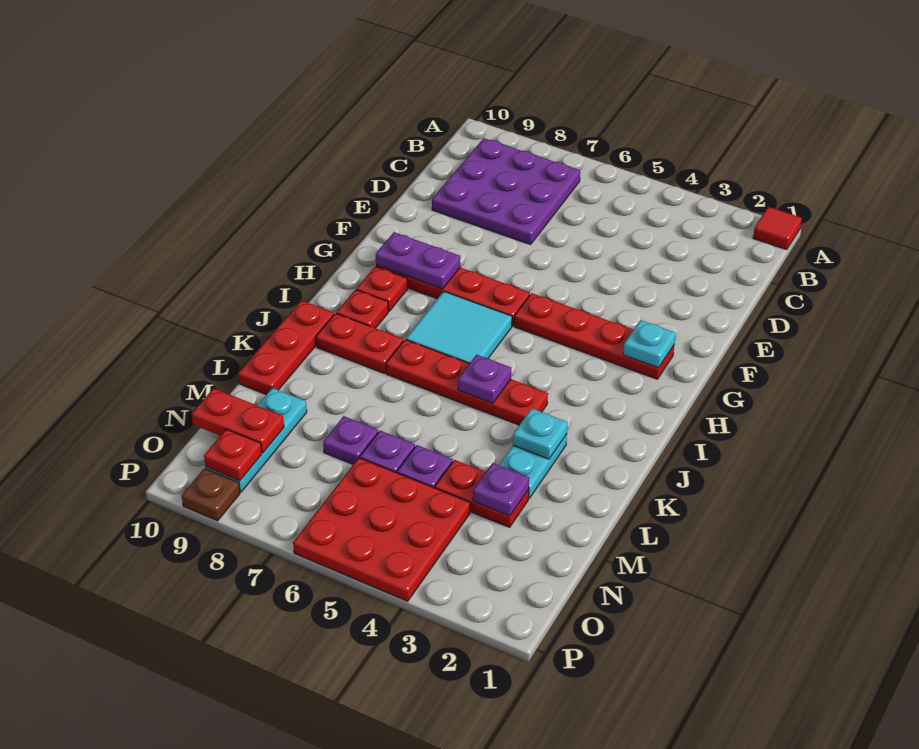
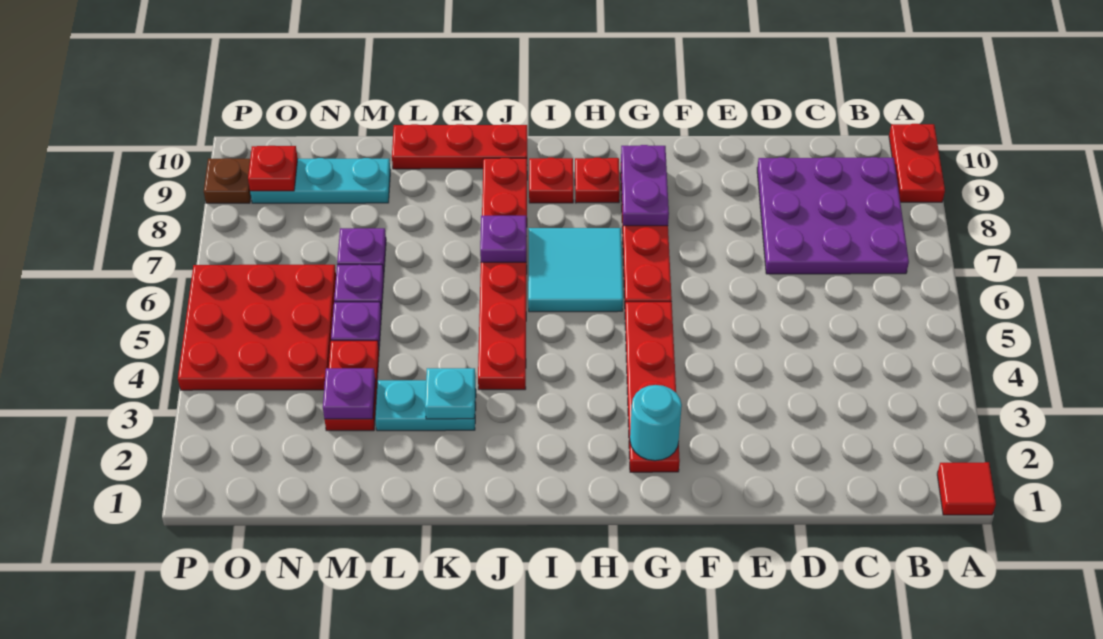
cyan plate G2 level 2 -> cyan round brick G2 level 2
purple plate J5 level 2 -> purple plate J7 level 2
red plate N9:N10 level 2 -> red plate A9:A10 level 1

